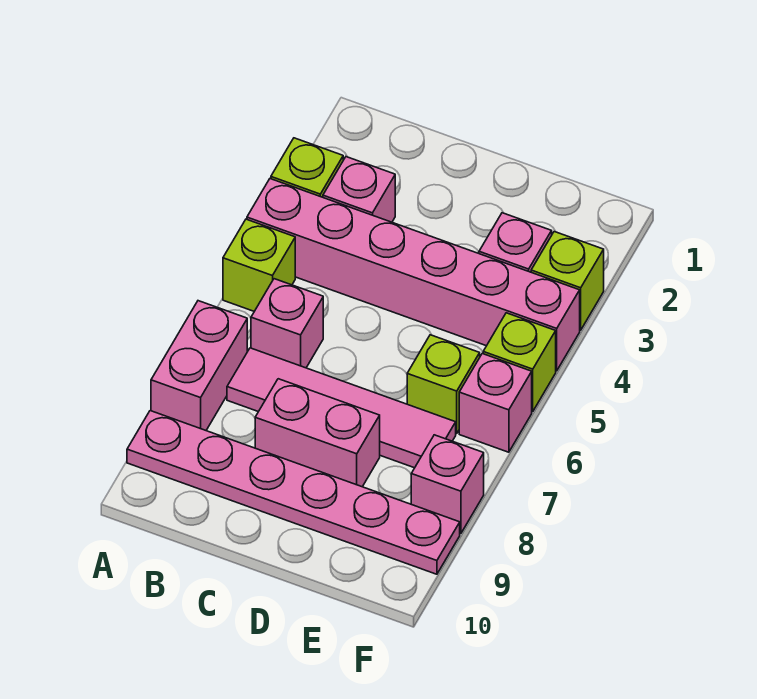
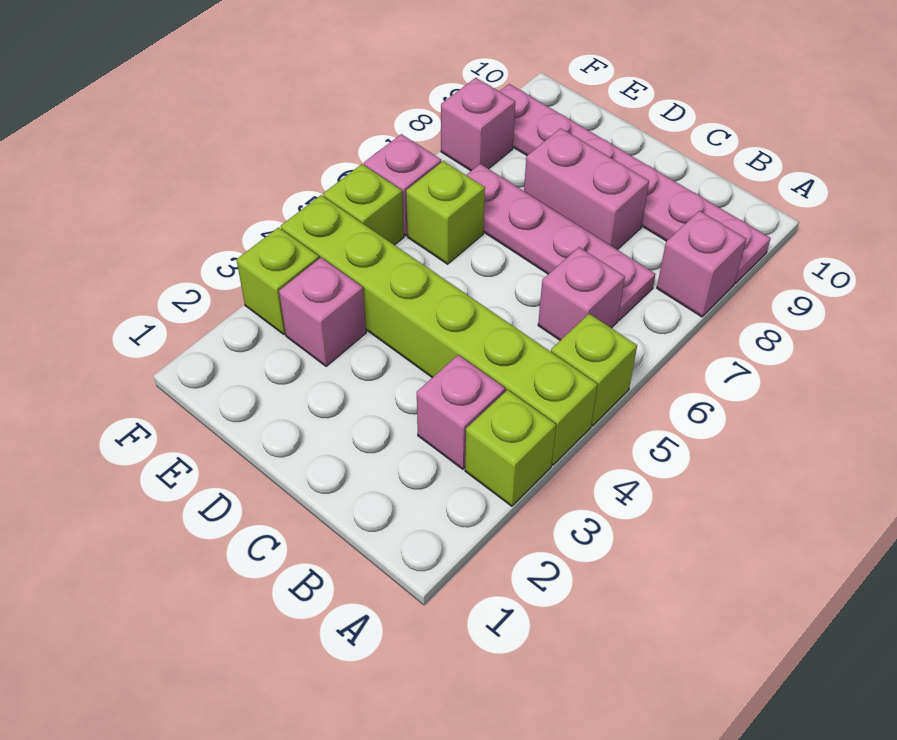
pink brick A4:F4 level 1 -> lime brick A4:F4 level 1
pink brick A7:A8 level 1 -> pink brick A8 level 1
pink tile B7:E7 level 1 -> pink plate B7:E7 level 1

